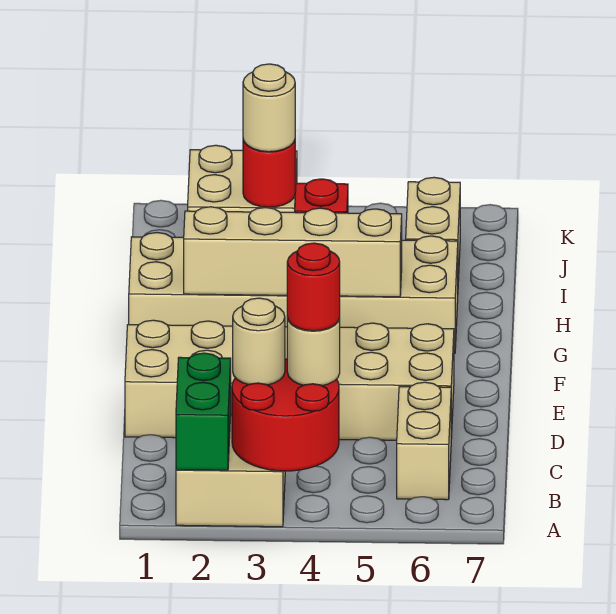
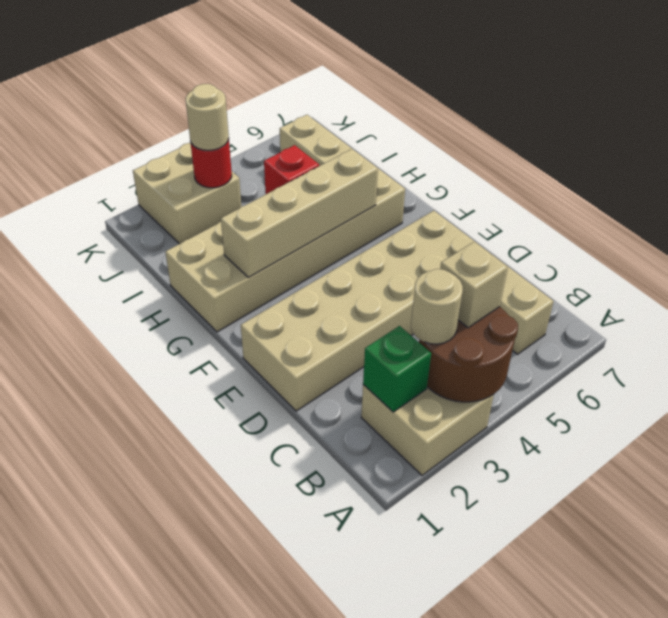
green brick A2:B2 level 2 -> green brick B2 level 2
red round brick A3:B4 level 2 -> brown round brick A3:B4 level 2
tan round brick B4 level 3 -> tan brick B4 level 3
red round brick B4 level 4 -> none

